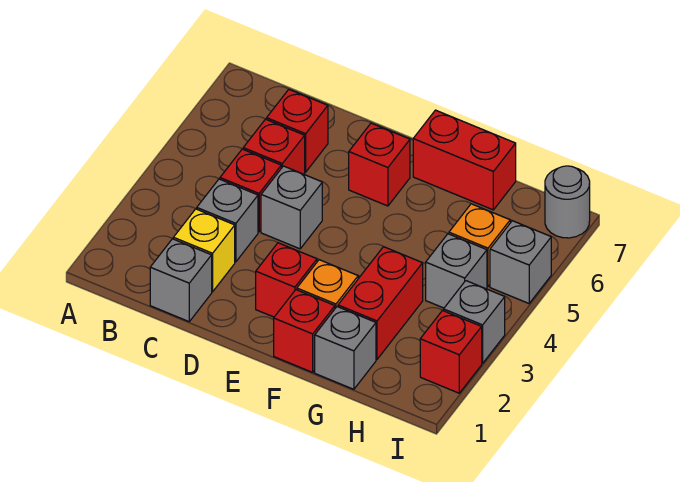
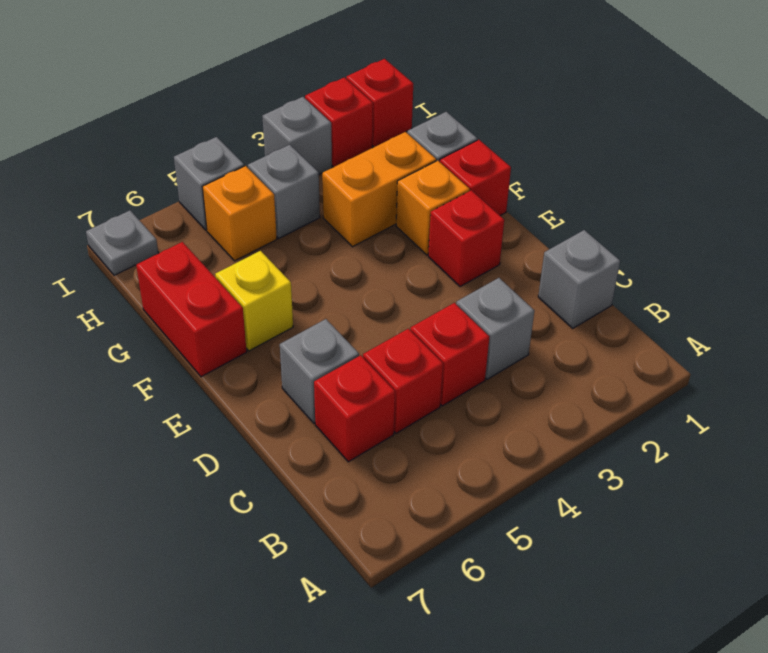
yellow brick C2 level 1 -> yellow brick F6 level 1
grey brick D4 level 1 -> grey brick D6 level 1
red brick E6 level 1 -> red brick I1 level 1
red brick G2:G3 level 1 -> orange brick G2:G3 level 1
grey round brick I7 level 1 -> grey plate I7 level 1

